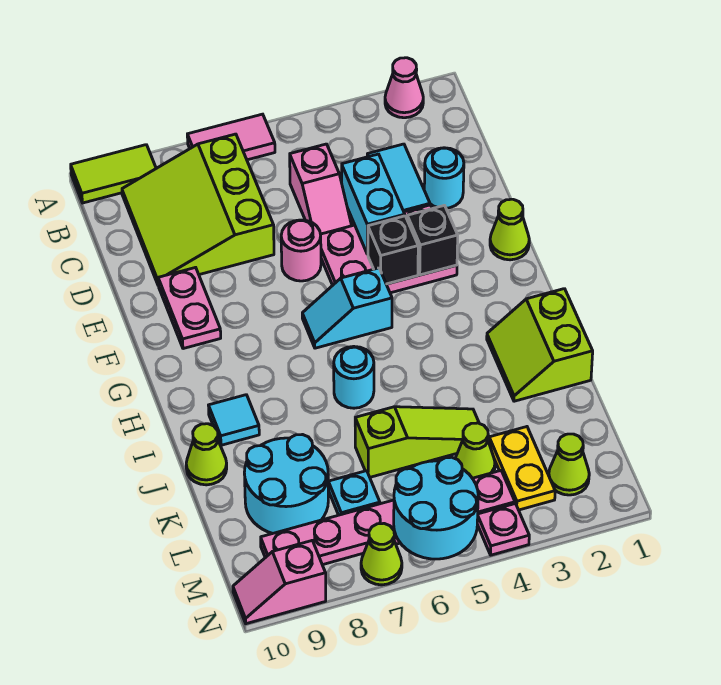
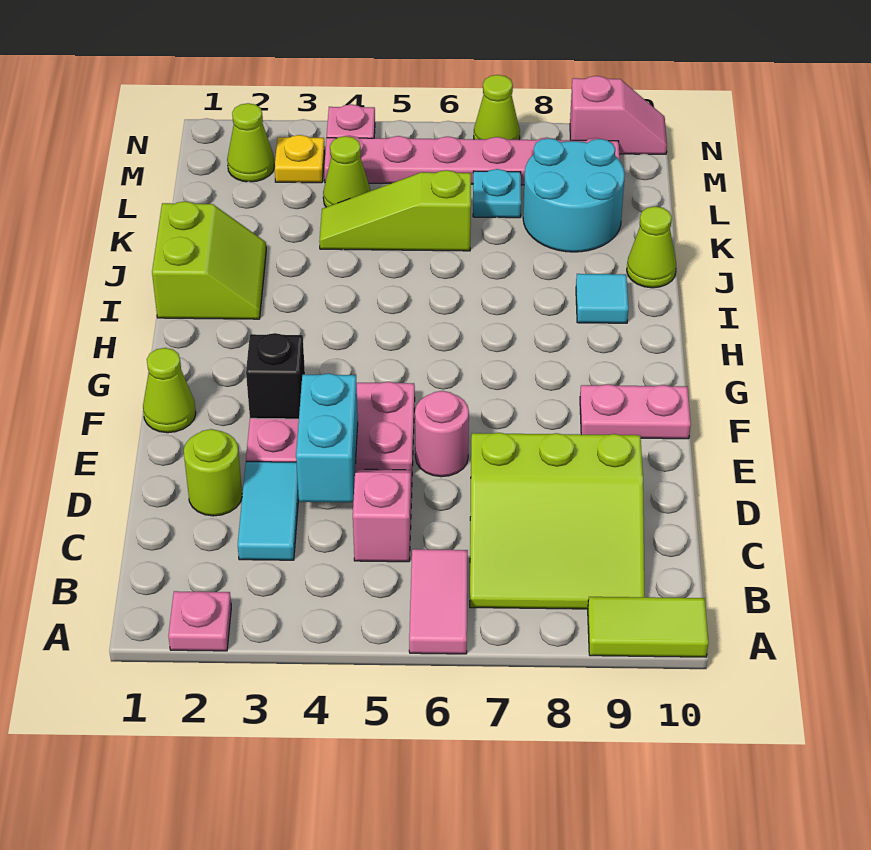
pink cone A2 level 1 -> pink plate A2 level 1
pink tile A6:A7 level 1 -> pink tile A6:B6 level 1
lime slope B7:D9 level 1 top 7 -> lime slope B7:D9 level 1 top D
cyan round brick D2 level 1 -> lime round brick D2 level 1
pink plate E9:F9 level 1 -> pink plate F9:F10 level 1
black brick F4 level 2 -> none
cyan slope G5:G6 level 1 top 5 -> none
cyan round brick I6 level 1 -> none
yellow plate L3:M3 level 1 -> yellow plate M3 level 1
cyan round brick M5:N6 level 2 -> none

